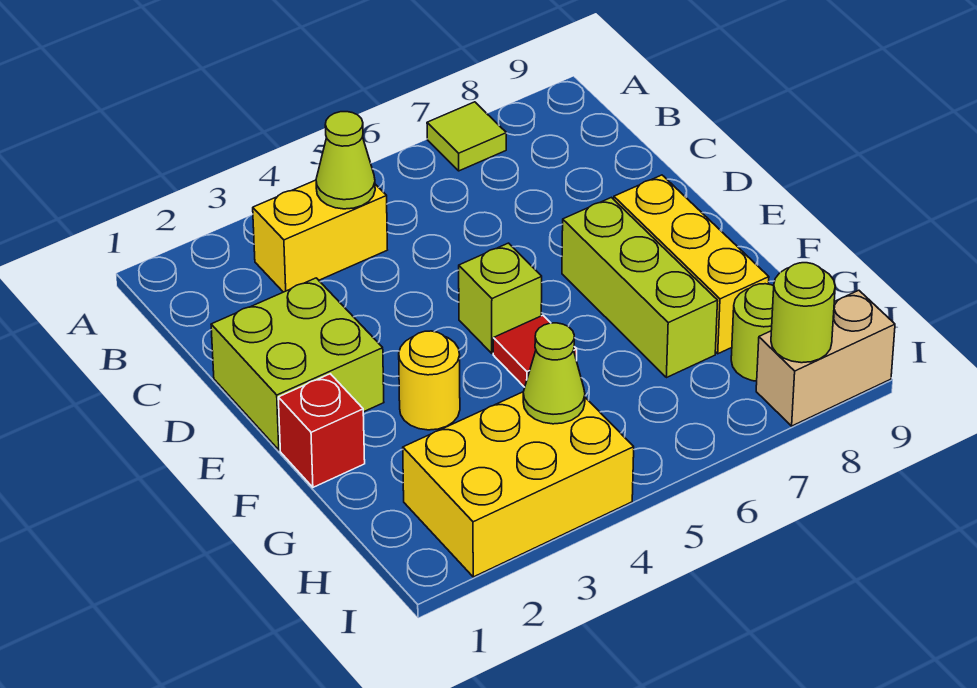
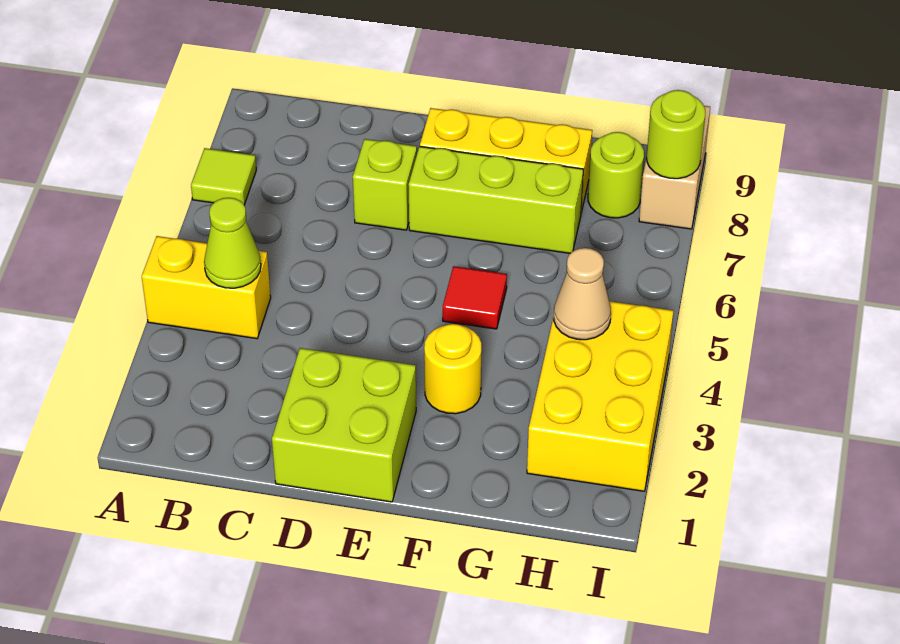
yellow brick B3:B4 level 1 -> yellow brick A4:B4 level 1
lime brick E5 level 1 -> lime brick D7 level 1
red brick F1 level 1 -> none
lime cone H4 level 2 -> tan cone H4 level 2

